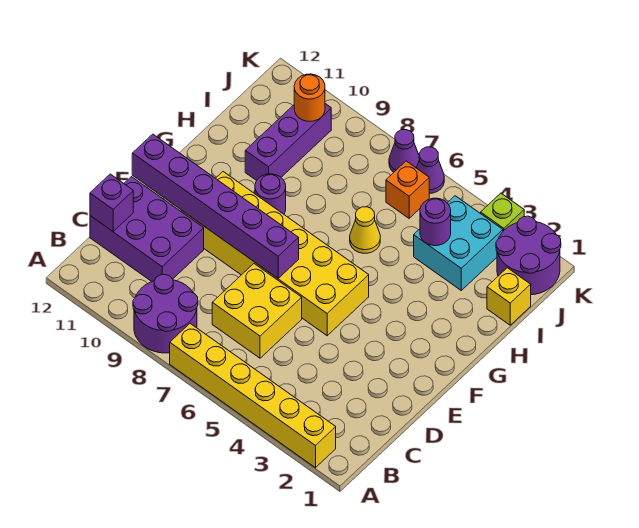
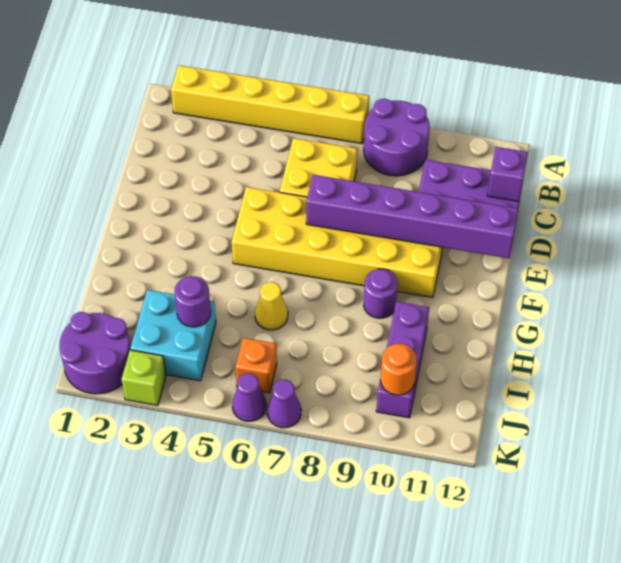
yellow brick I1 level 1 -> none

